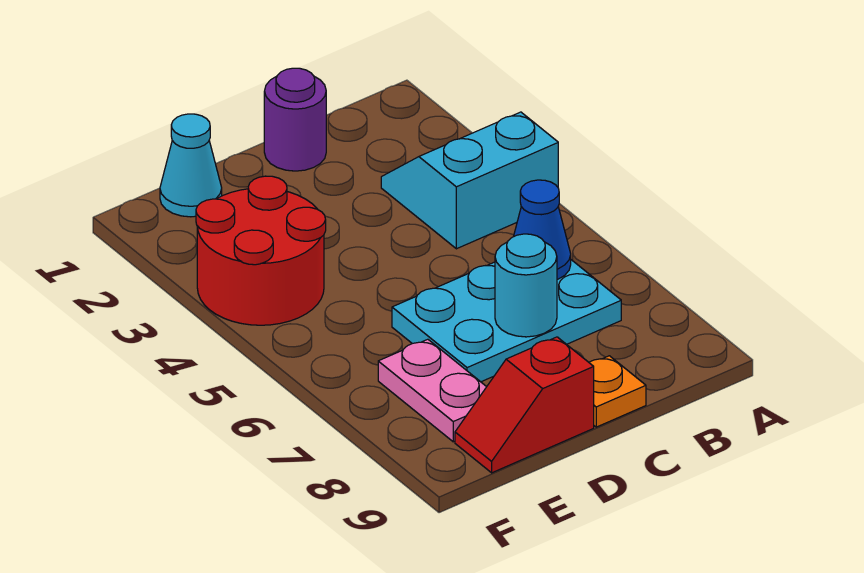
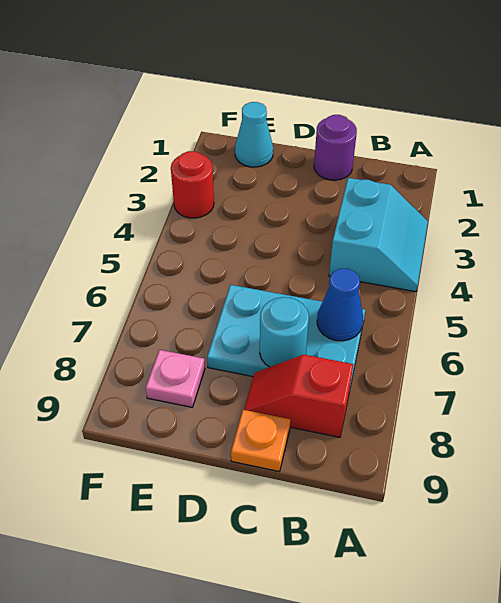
cyan slope A3:B4 level 1 top 4 -> cyan slope A3:B4 level 1 top B
red slope D9:E9 level 1 top D -> red slope B8:C8 level 1 top B
red round brick E3:F4 level 1 -> red round brick F3 level 1
pink plate E7:E8 level 1 -> pink plate E8 level 1

